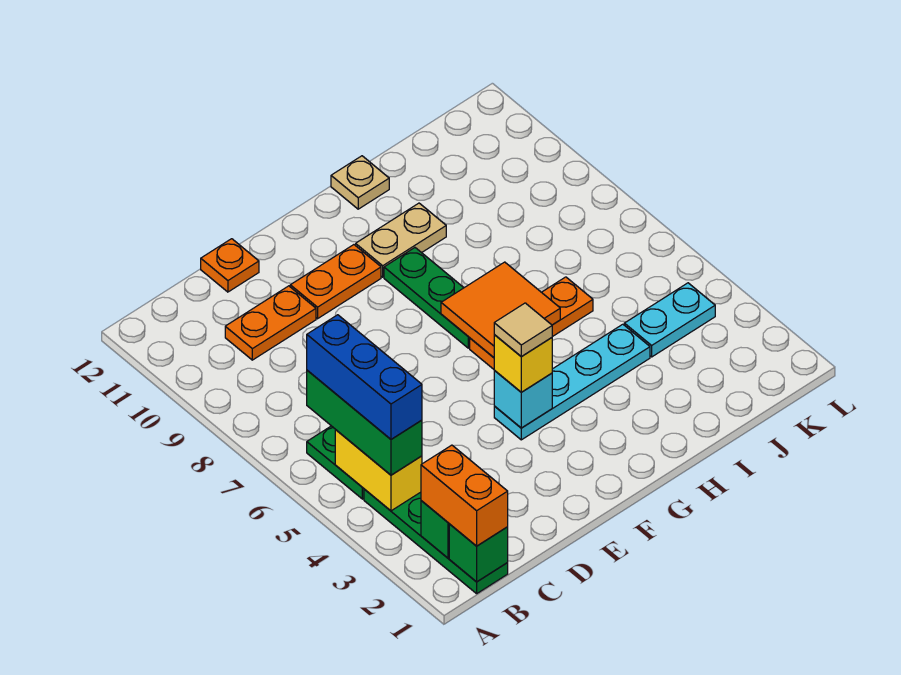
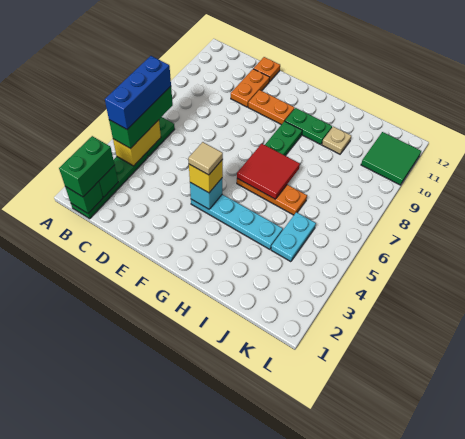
orange brick B1:B2 level 3 -> green brick B1:B2 level 3
orange plate C10:D10 level 1 -> orange plate D10:D11 level 1
orange tile G6:H7 level 2 -> red tile G6:H7 level 2
tan plate G10:H10 level 1 -> green plate G10:H10 level 1
tan plate H12 level 1 -> tan plate I10 level 1
cyan plate J4:K4 level 1 -> cyan plate J4:J5 level 1
none -> green tile K10:L11 level 1

